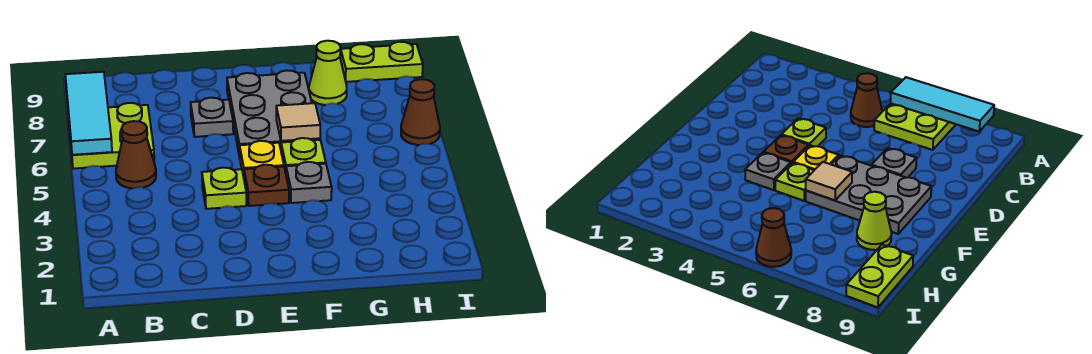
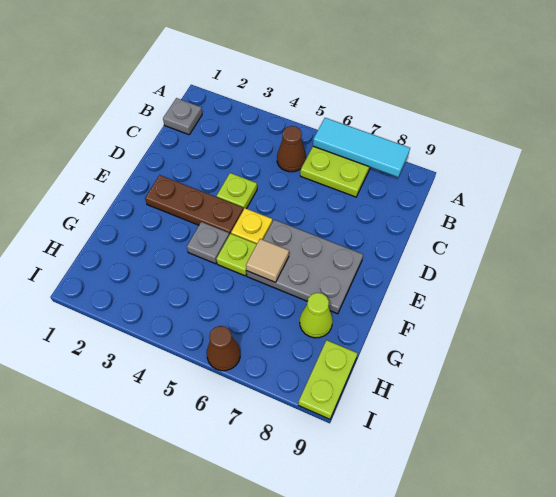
grey plate D7 level 1 -> grey plate B1 level 1
brown plate E4 level 1 -> brown plate E2:E4 level 1

